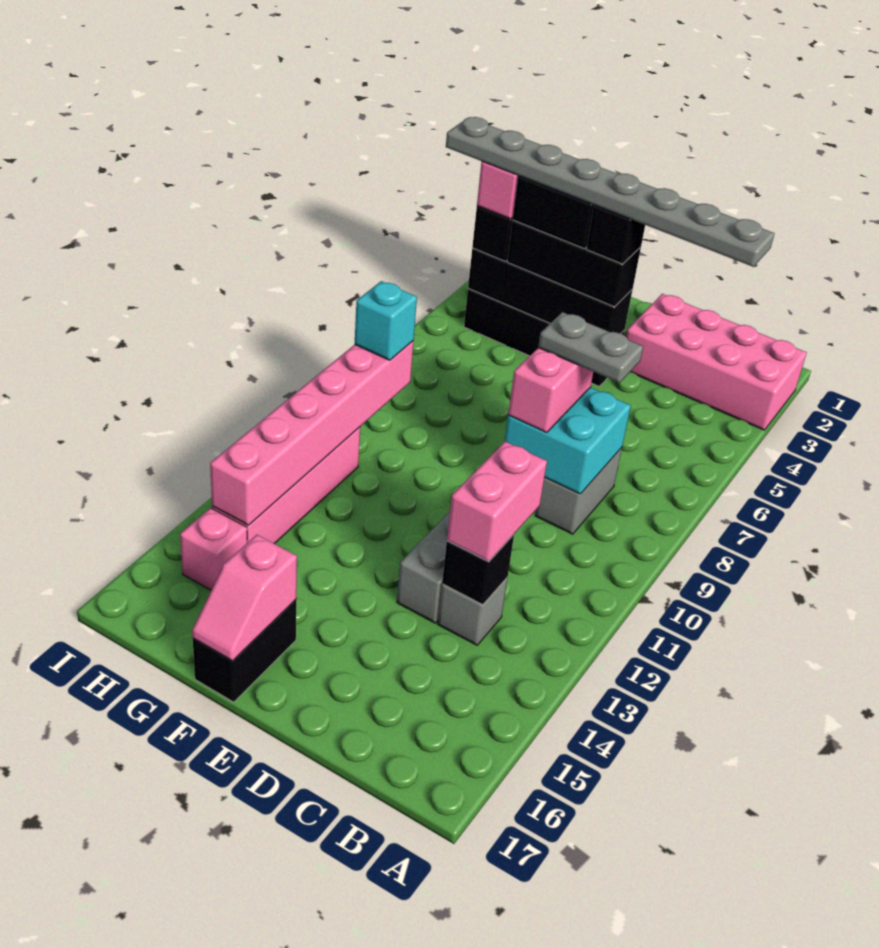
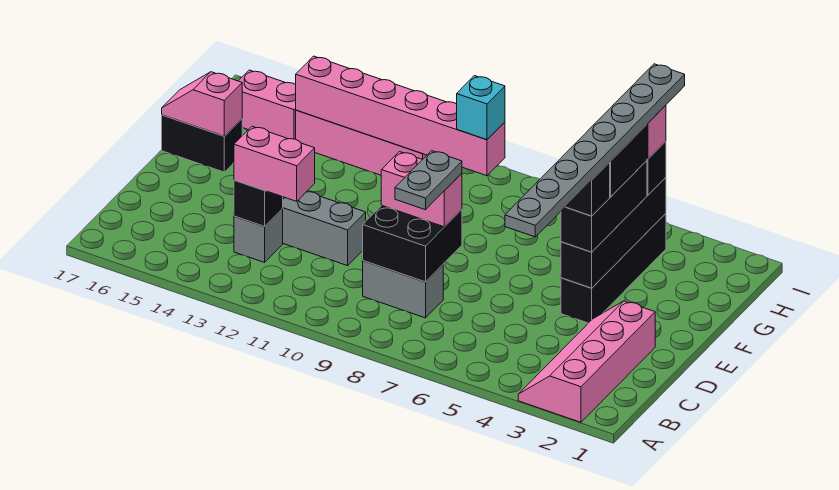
pink brick A2:D3 level 1 -> pink slope A2:D3 level 1 top 2
cyan brick C8:D9 level 2 -> black brick C8:D9 level 2
pink brick H15 level 1 -> pink brick H15:H16 level 1

